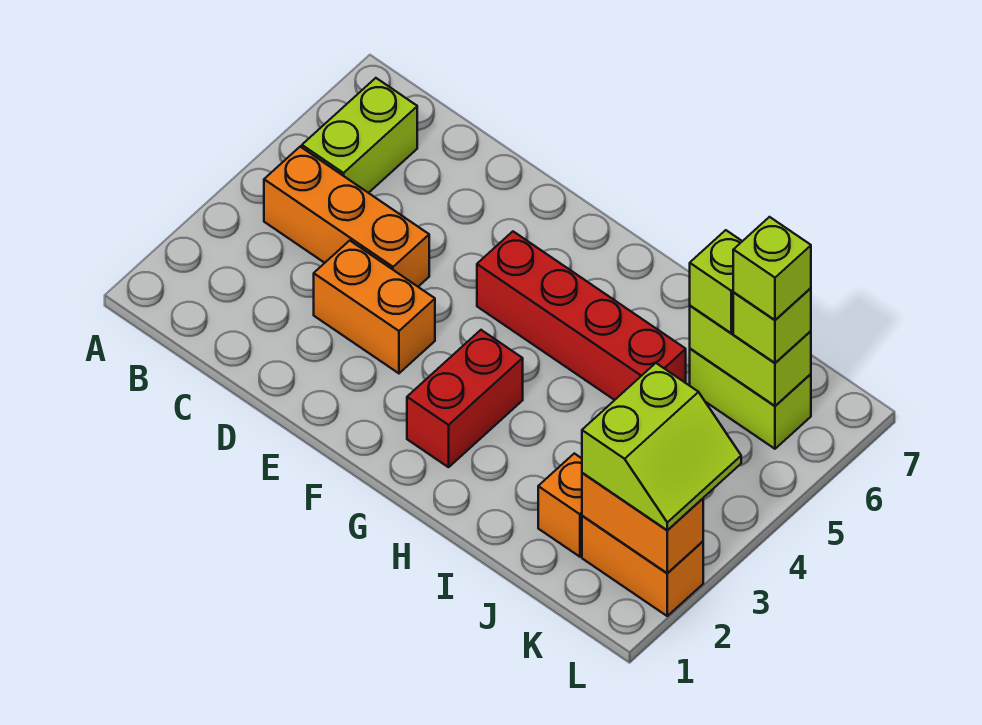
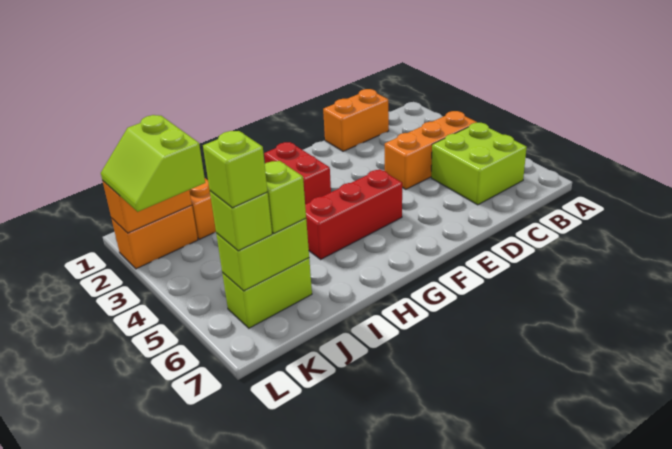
lime brick B5:B6 level 1 -> lime brick B5:C6 level 1
orange brick D3:E3 level 1 -> orange brick C1:D1 level 1
red brick F5:I5 level 1 -> red brick F5:H5 level 1

